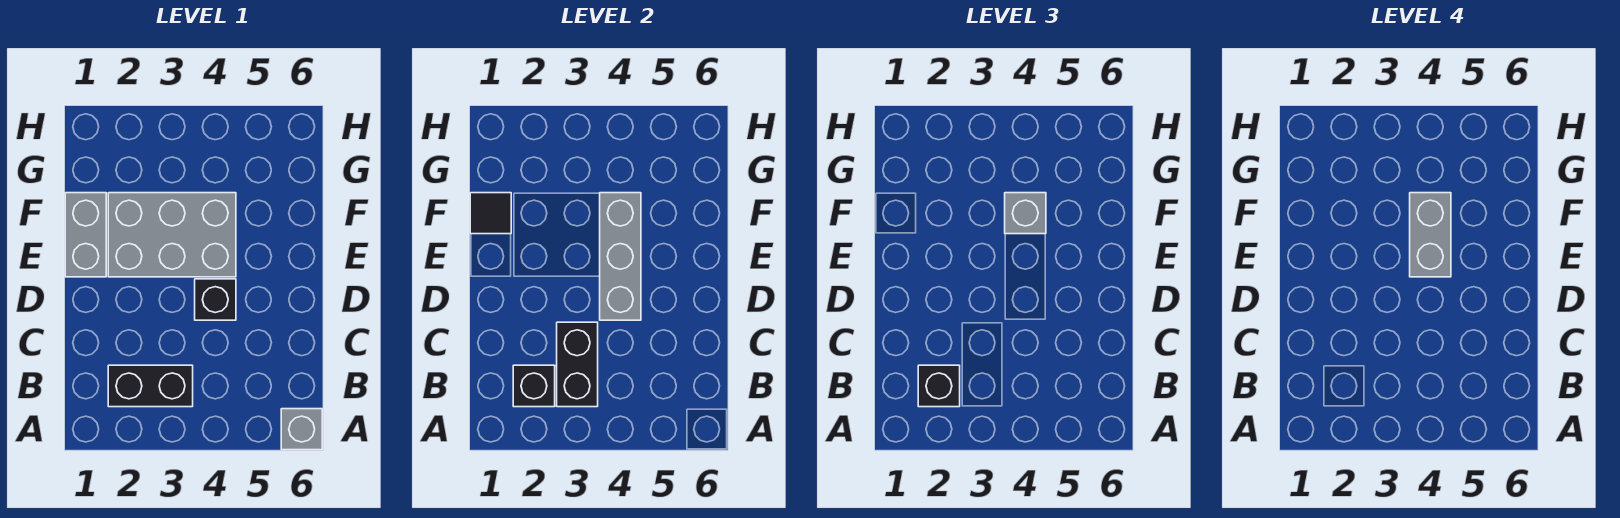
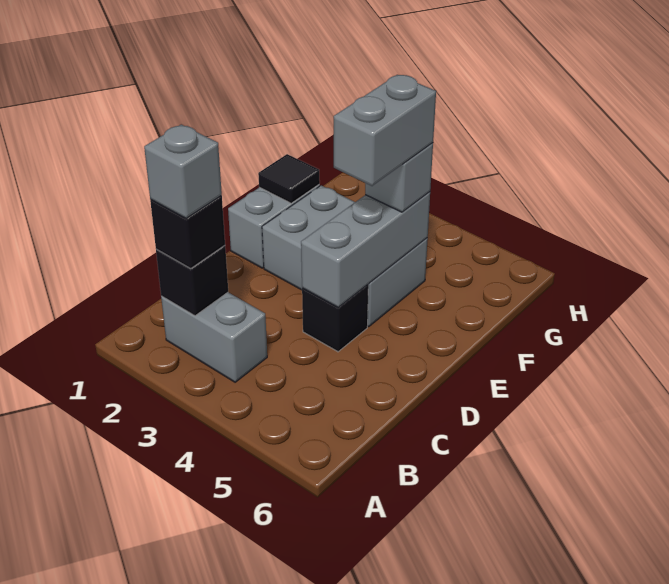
grey brick A6 level 1 -> grey brick B2 level 4
black brick B2:B3 level 1 -> grey brick B2:B3 level 1
black brick B3:C3 level 2 -> none

